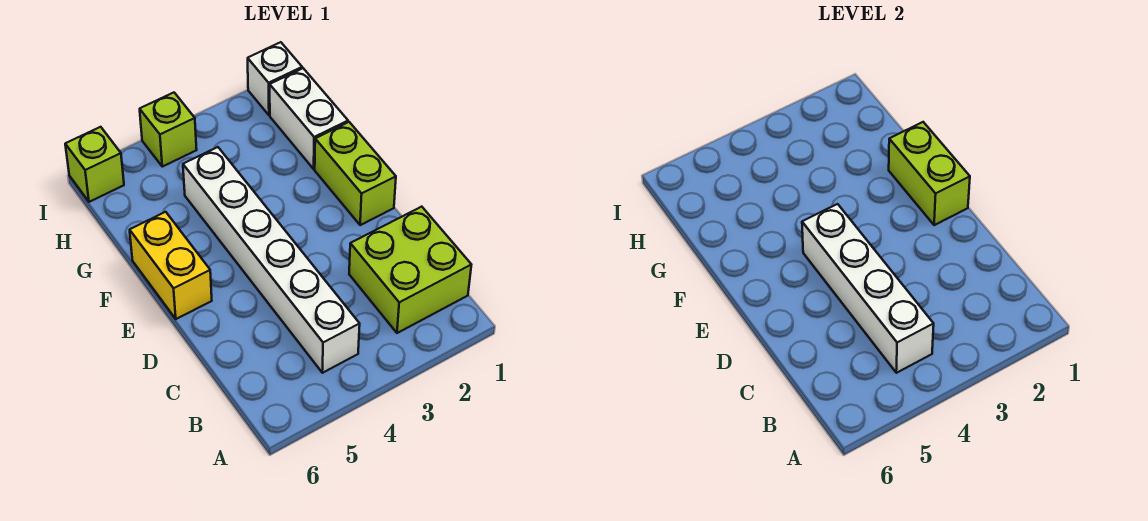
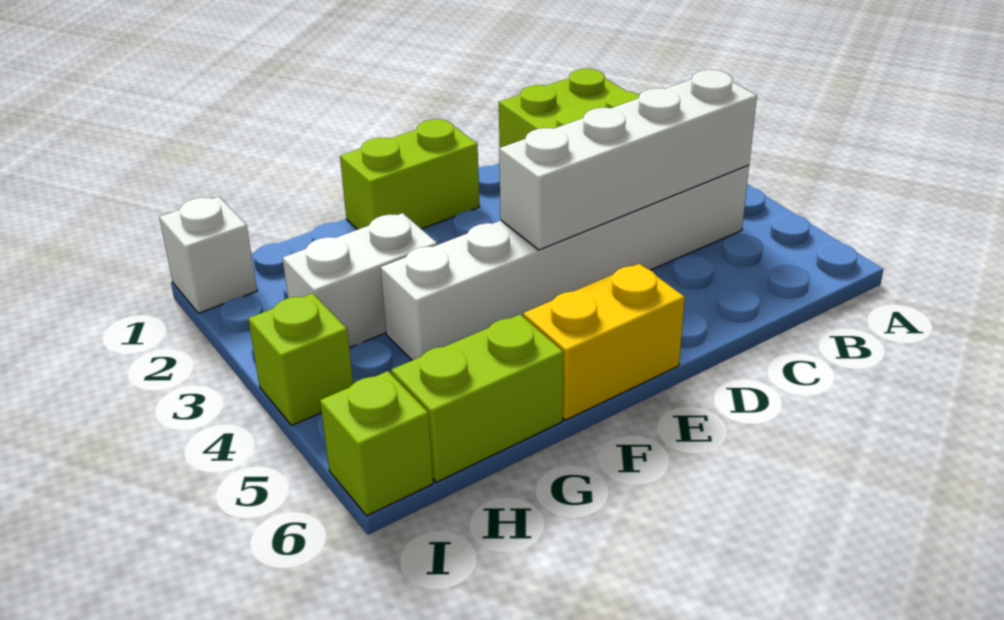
lime brick E1:F1 level 2 -> lime brick G6:H6 level 1
white brick G1:H1 level 1 -> white brick G3:H3 level 1

